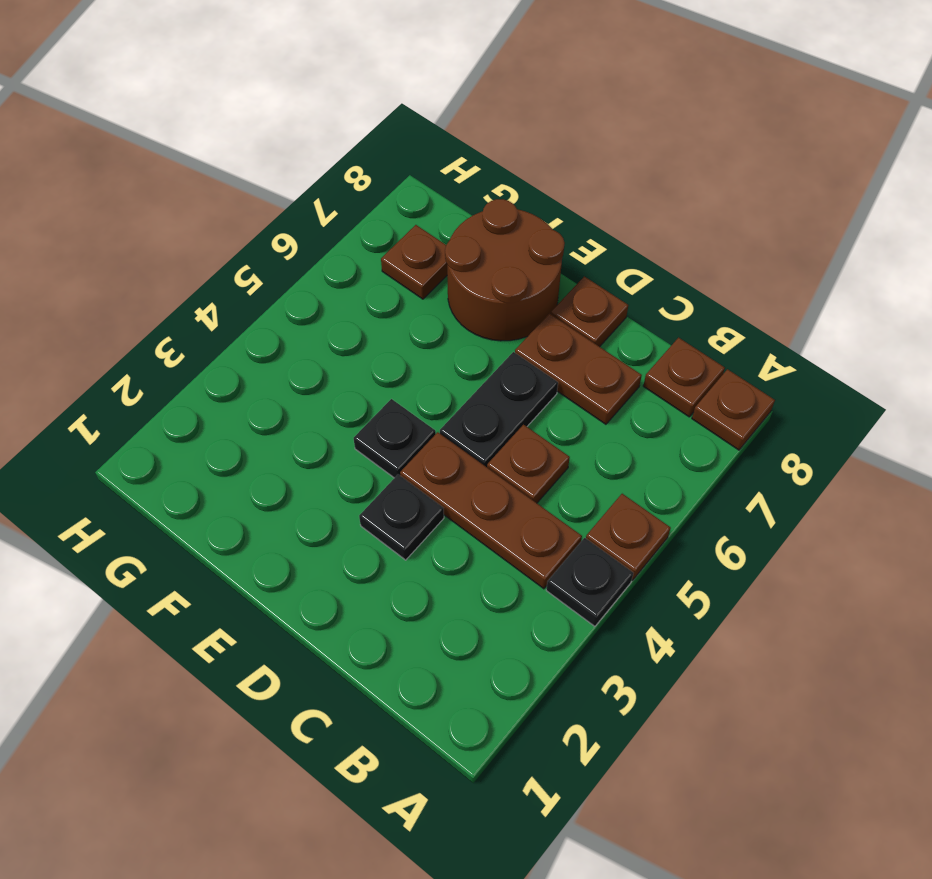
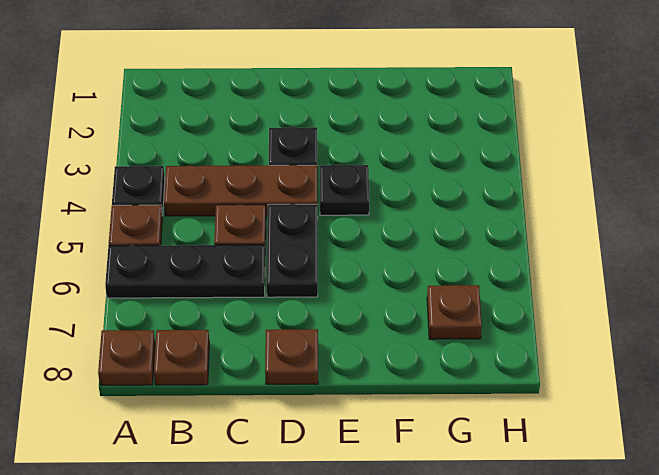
none -> black plate A6:C6 level 1
brown plate C7:D7 level 1 -> none
brown round brick E7:F8 level 1 -> none

